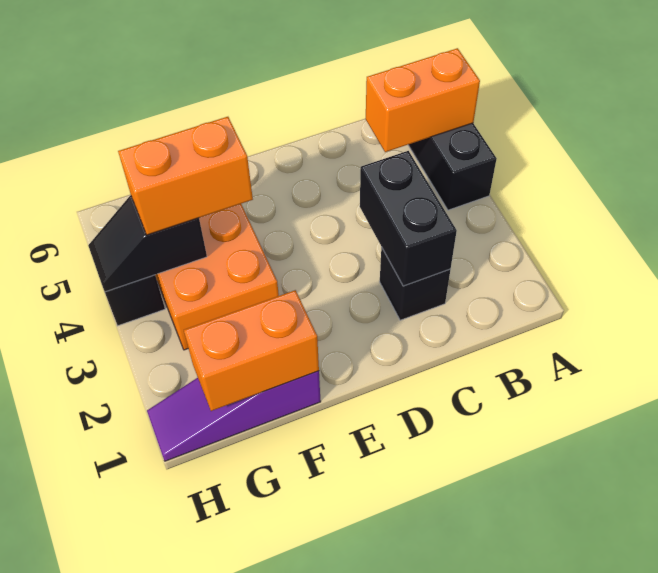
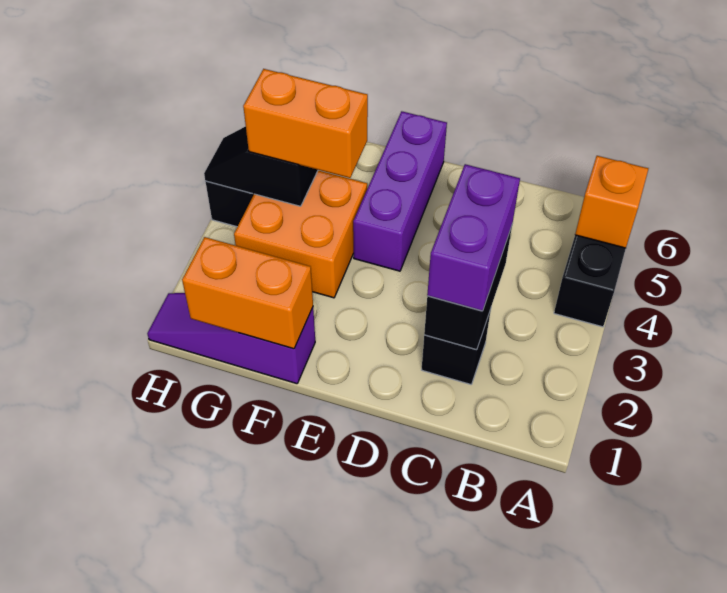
orange brick A5:B5 level 2 -> orange brick A5 level 2
none -> purple brick C2:C3 level 3
none -> purple brick E4:E6 level 1

